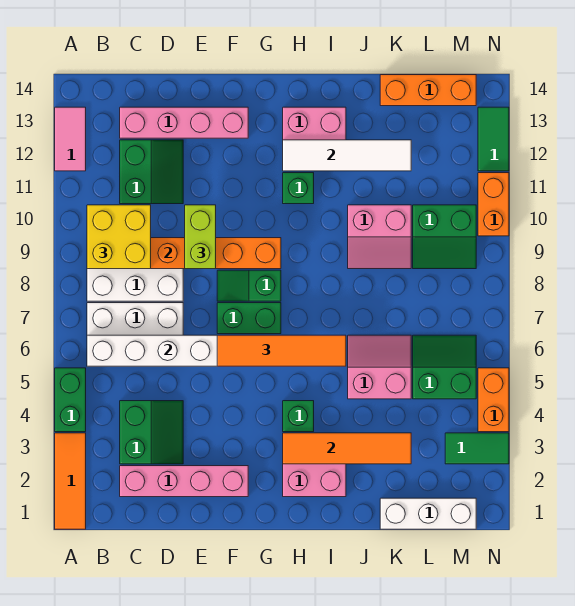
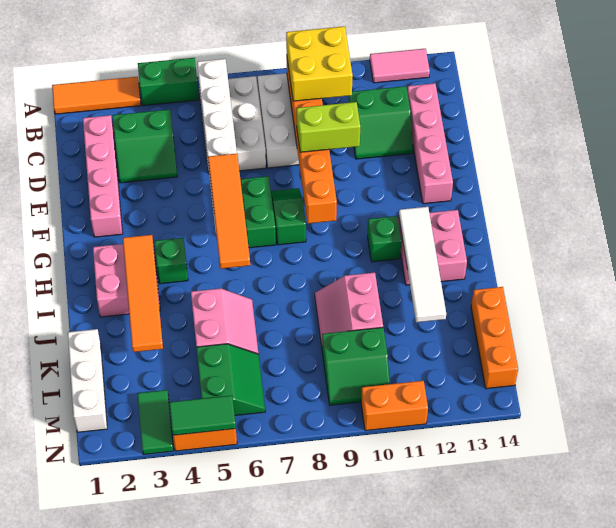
green slope L9:M10 level 1 top 10 -> green slope L9:M10 level 1 top L
green tile N12:N13 level 1 -> green tile N4:N5 level 2

